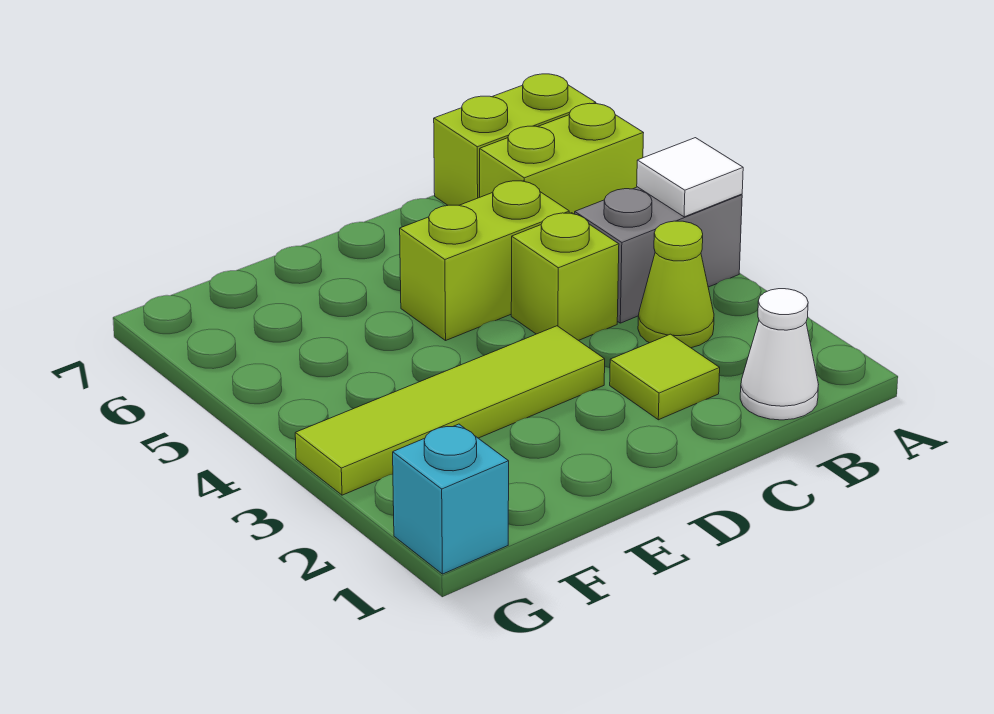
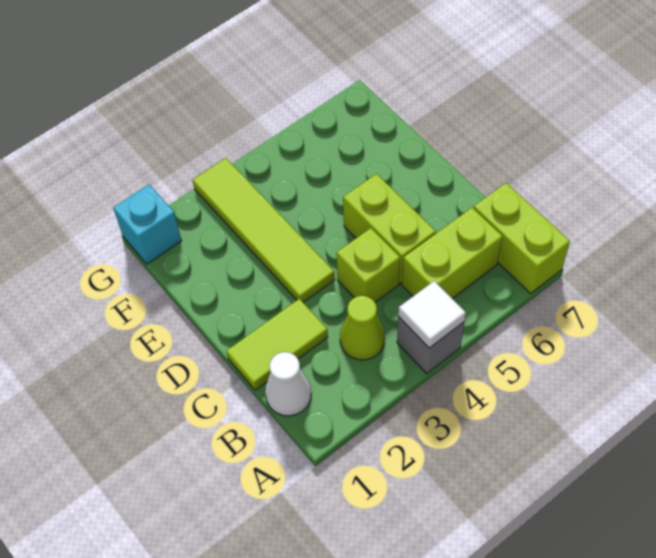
grey brick A4:B4 level 1 -> grey brick A4 level 1
lime brick A6:B6 level 1 -> lime brick B5:B6 level 1
lime tile C2 level 1 -> lime tile C1:C2 level 1

